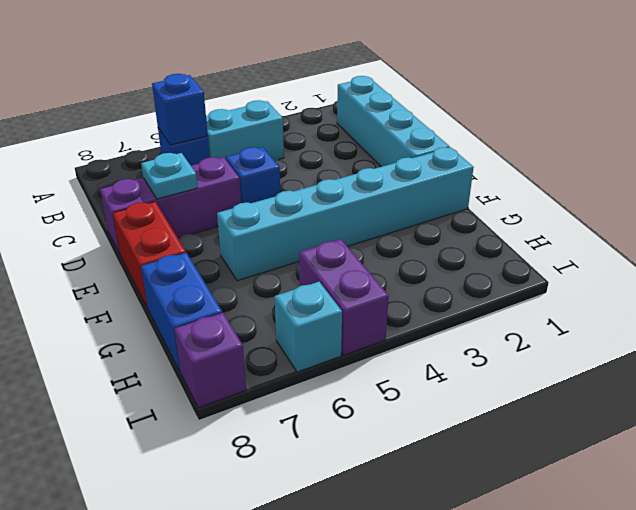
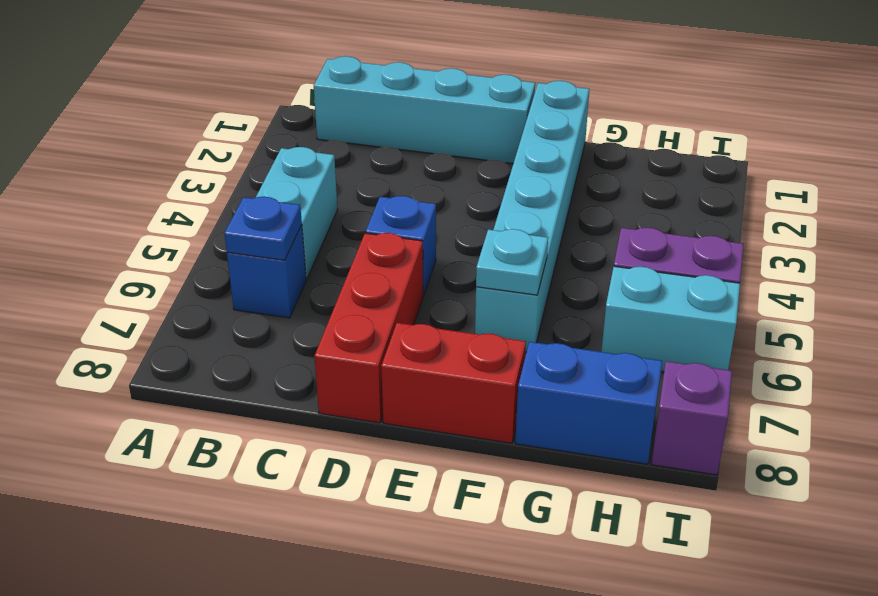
blue brick B6 level 2 -> blue plate B6 level 2
purple brick D6:D8 level 1 -> red brick D6:D8 level 1
cyan plate D7 level 2 -> cyan plate F6 level 2
cyan brick I6 level 1 -> cyan brick H6:I6 level 1

